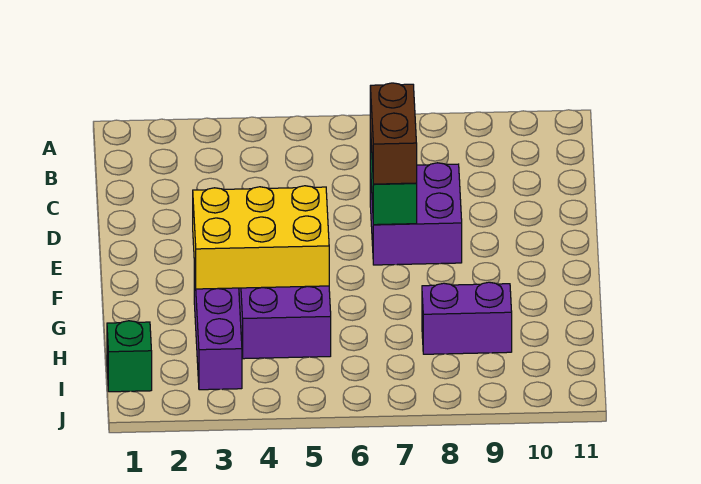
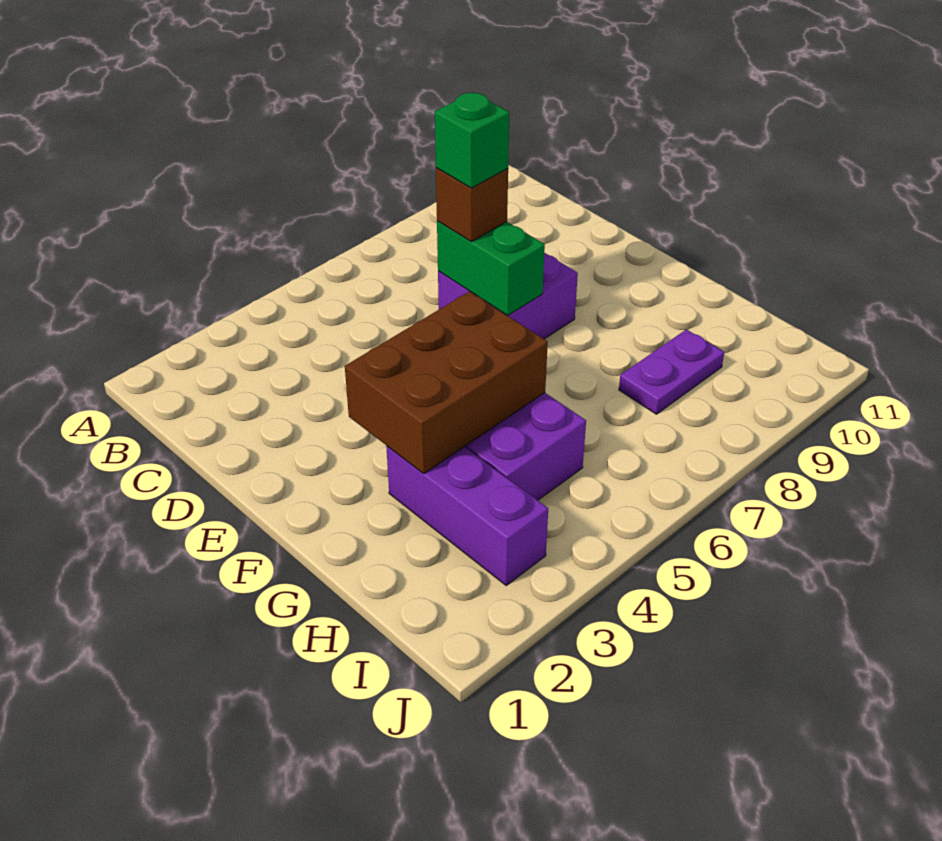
brown brick D7:E7 level 3 -> brown brick D7 level 3
yellow brick F3:G5 level 2 -> brown brick F3:G5 level 2
purple brick H8:H9 level 1 -> purple plate H8:H9 level 1
green brick I1 level 1 -> green brick D7 level 4

